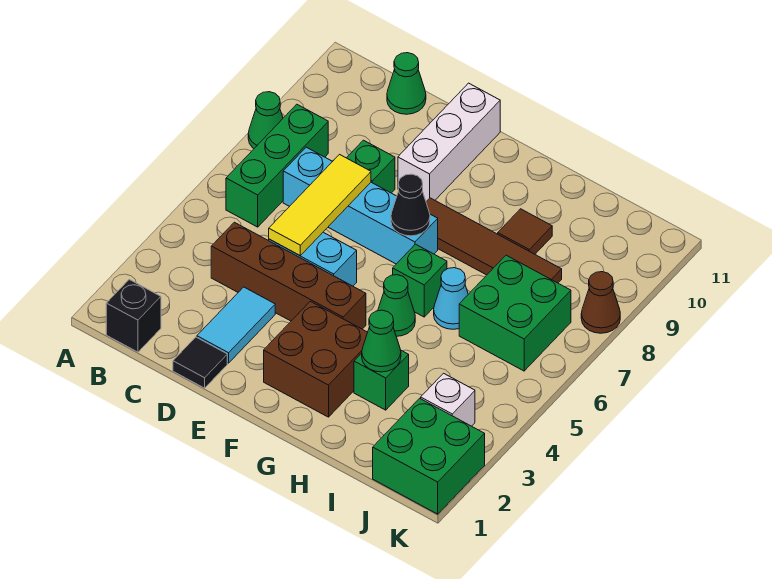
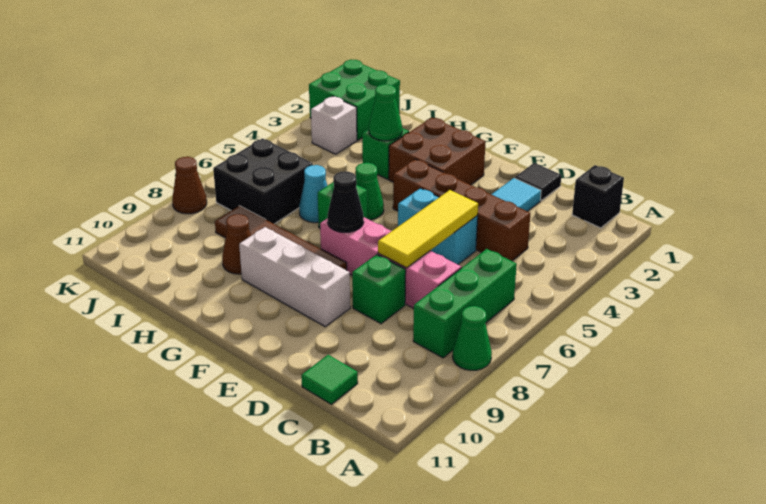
cyan brick C7:F7 level 1 -> pink brick C7:F7 level 1
green cone C11 level 1 -> green tile C11 level 1
white brick E9:E11 level 1 -> white brick E9:G9 level 1
brown tile H9 level 1 -> brown cone H9 level 1
green brick I6:J7 level 1 -> black brick I6:J7 level 1

